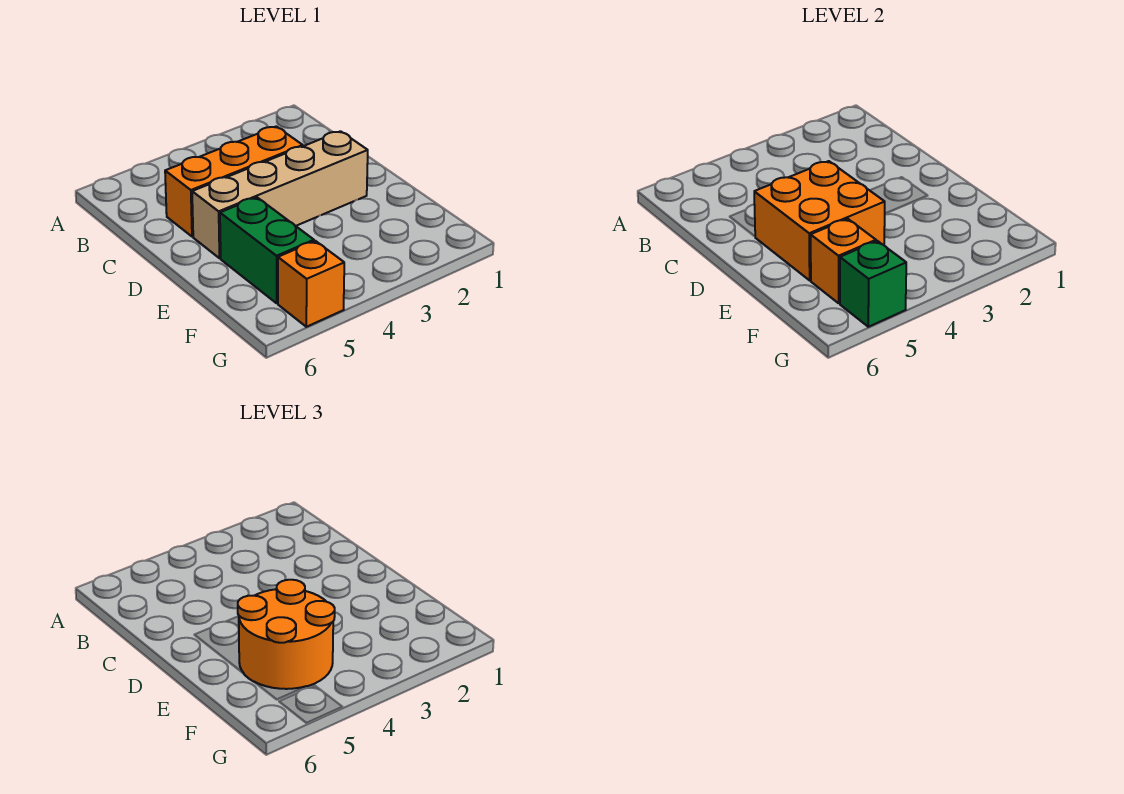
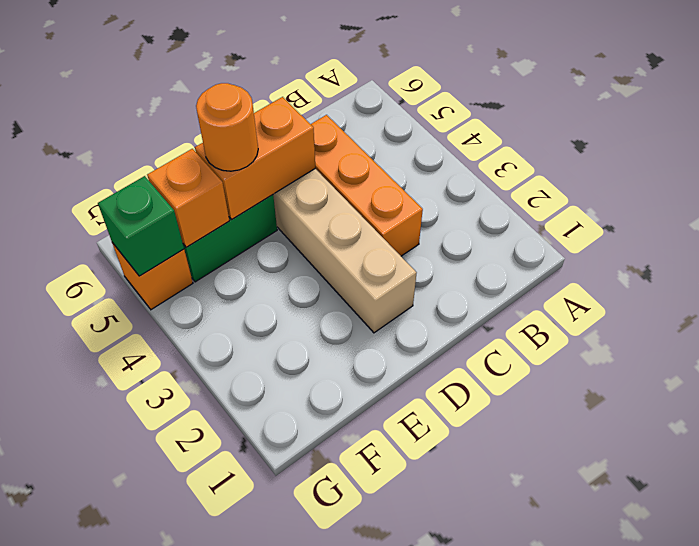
orange brick D4:E5 level 2 -> orange brick D5:E5 level 2
orange round brick E4:F5 level 3 -> orange round brick E5 level 3

